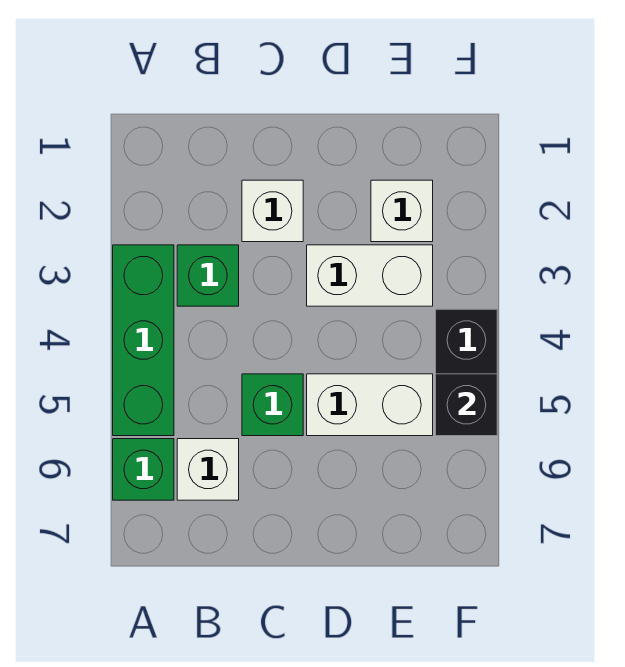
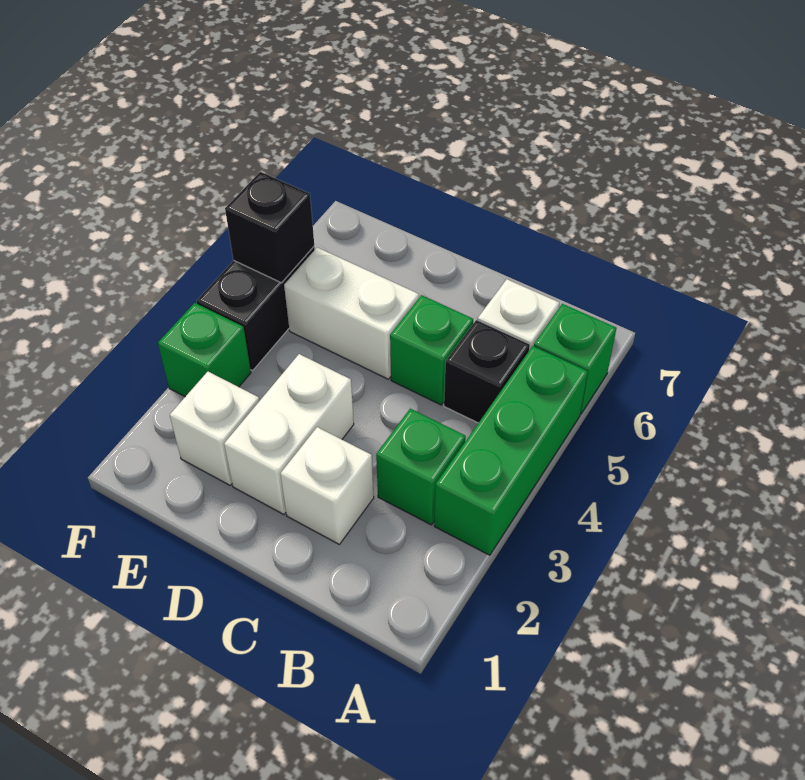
none -> black brick B5 level 1
white brick D3:E3 level 1 -> white brick D2:D3 level 1
none -> green brick F3 level 1

